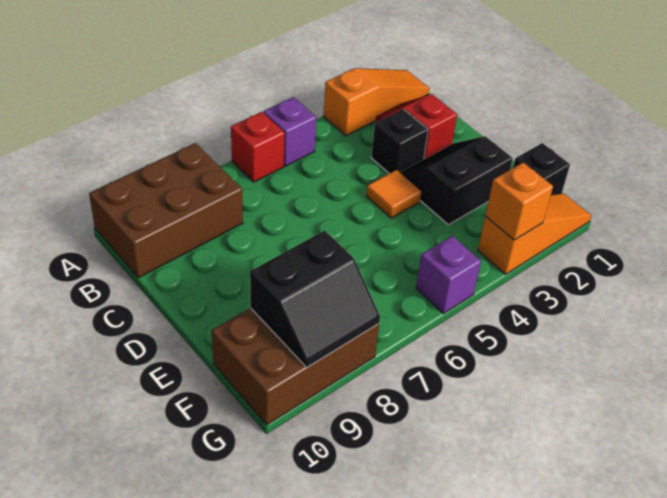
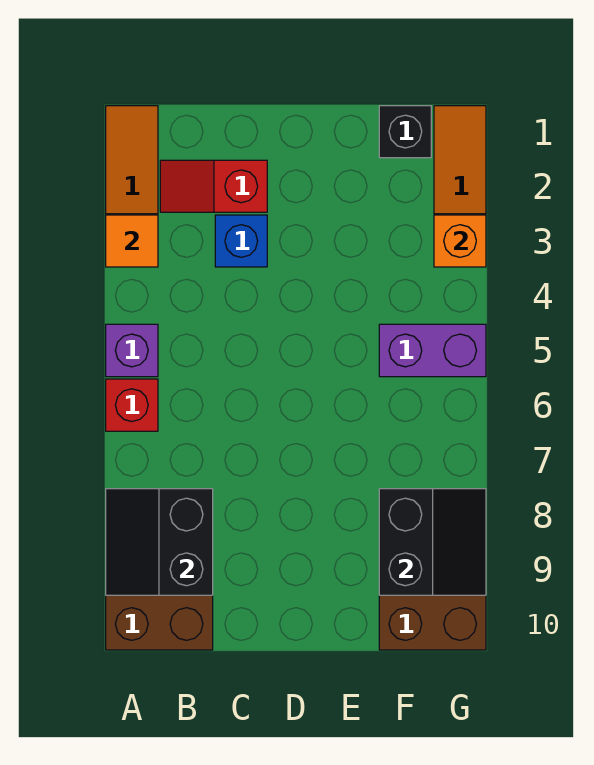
black brick C3 level 1 -> blue brick C3 level 1
black slope D2:E3 level 1 top E -> black slope A8:B9 level 2 top B
orange tile D4 level 1 -> orange tile A3 level 2
purple brick G5 level 1 -> purple brick F5:G5 level 1

